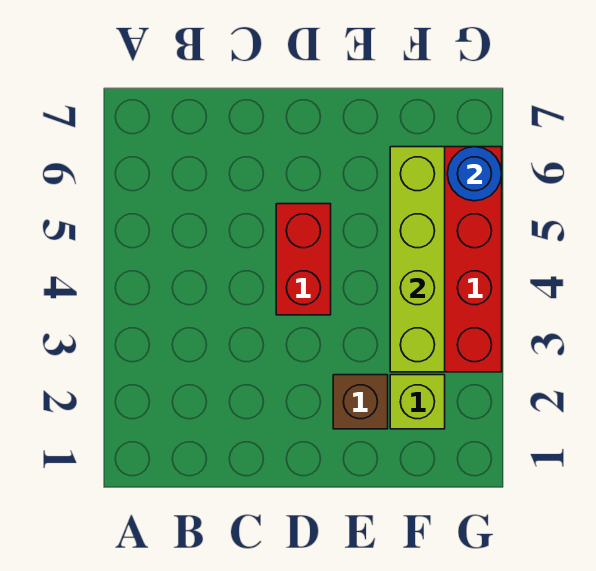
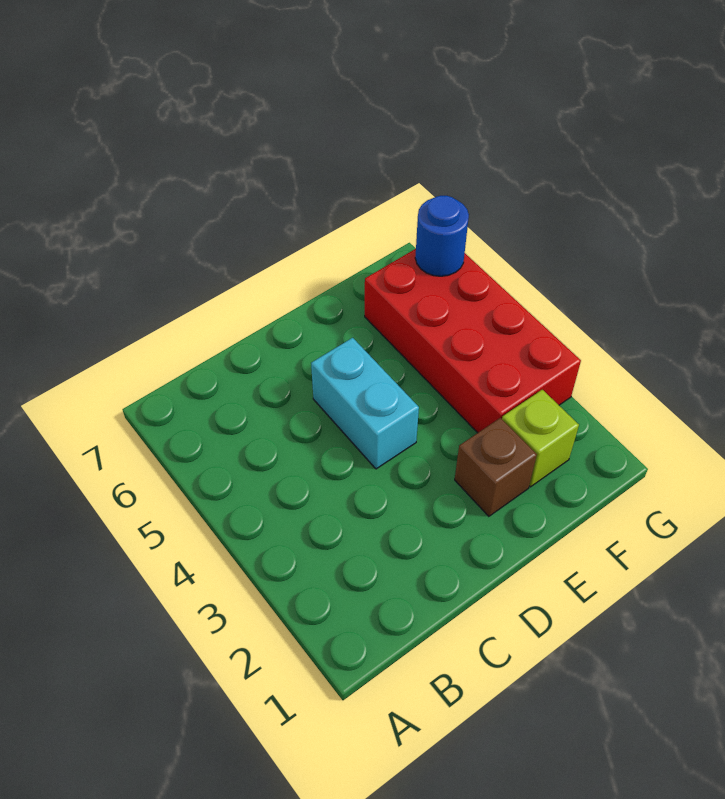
red brick D4:D5 level 1 -> cyan brick D4:D5 level 1
lime brick F3:F6 level 2 -> none

